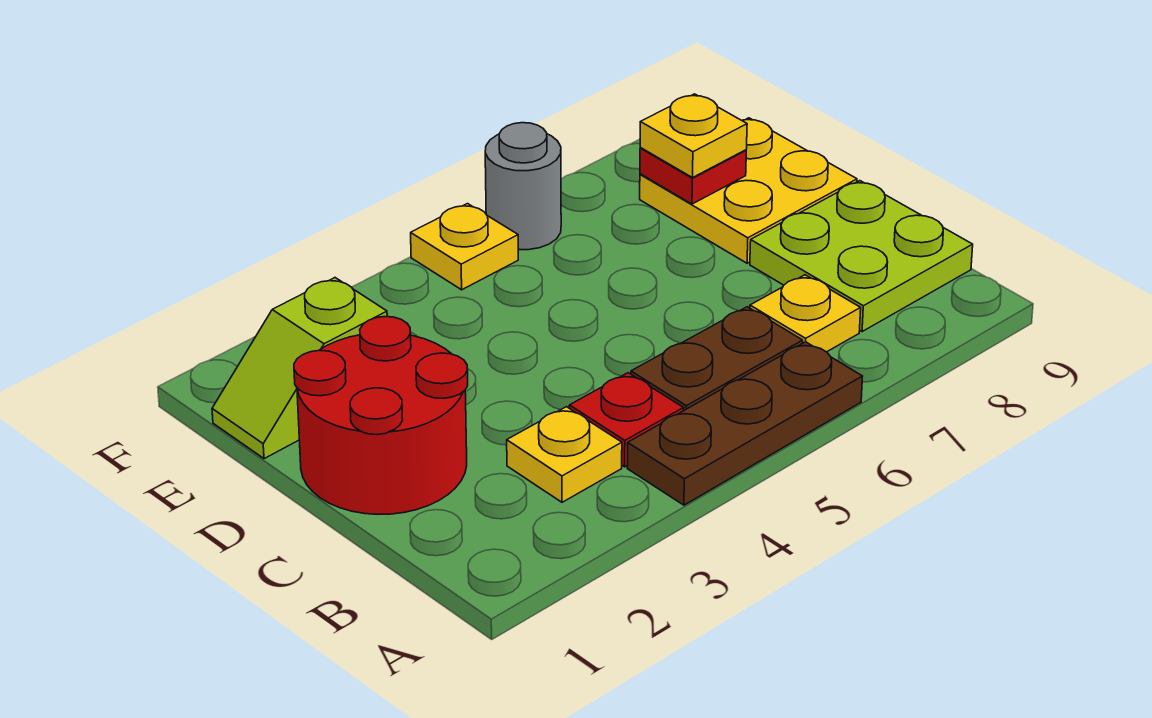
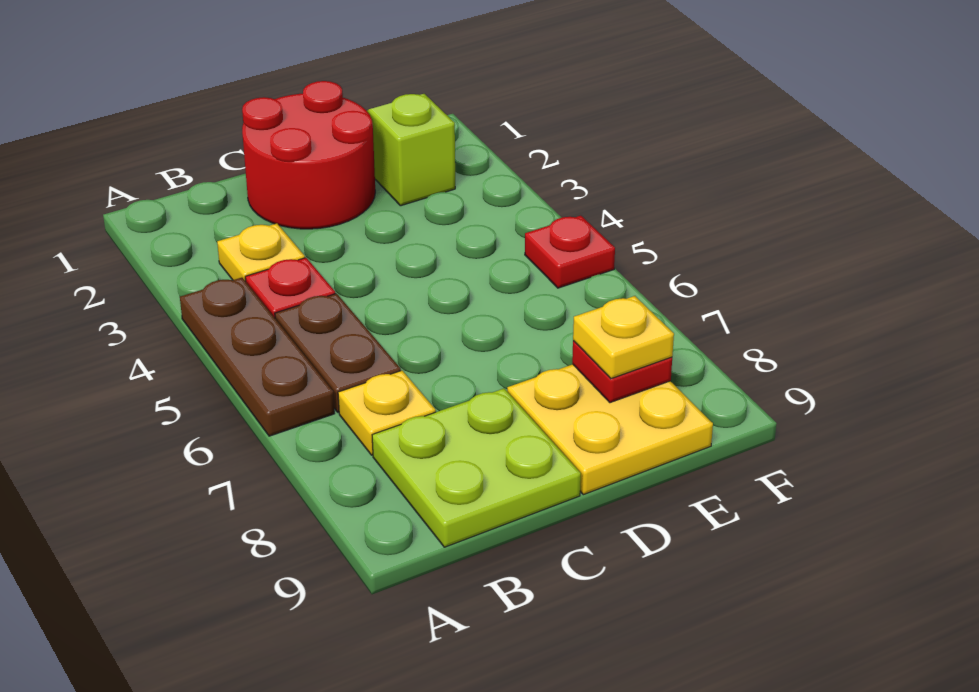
yellow plate F5 level 1 -> red plate F5 level 1
grey round brick F6 level 1 -> none

